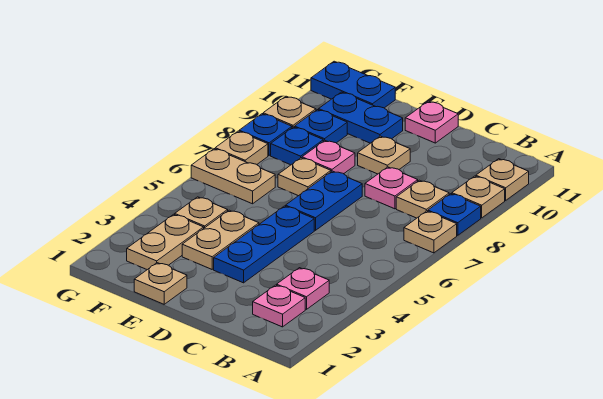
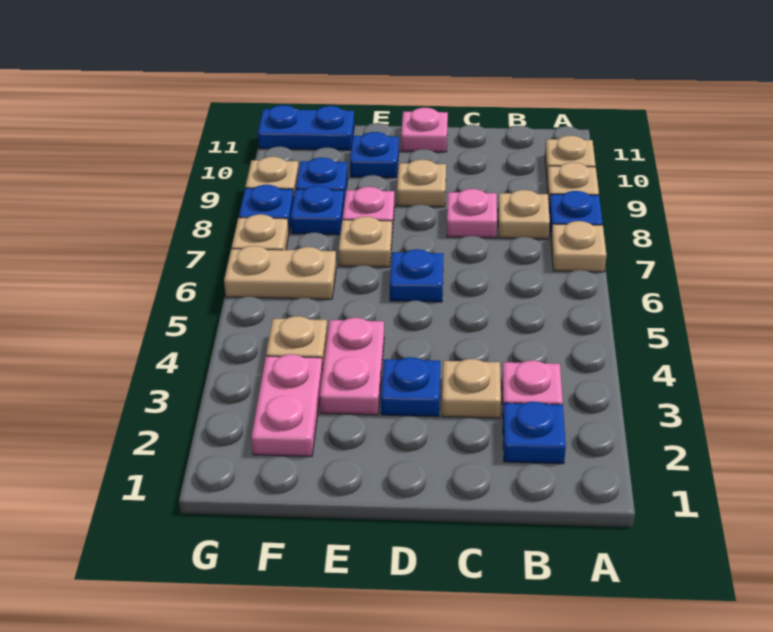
pink plate B2 level 1 -> blue plate B2 level 1
blue plate D3:D5 level 1 -> blue plate D3 level 1
blue plate D6:D7 level 1 -> blue plate D6 level 1
tan plate E1 level 1 -> tan plate C3 level 1
tan plate E3:E4 level 1 -> pink plate E3:E4 level 1
blue plate E10:F10 level 1 -> blue plate E10 level 1
tan plate F2:F3 level 1 -> pink plate F2:F3 level 1

